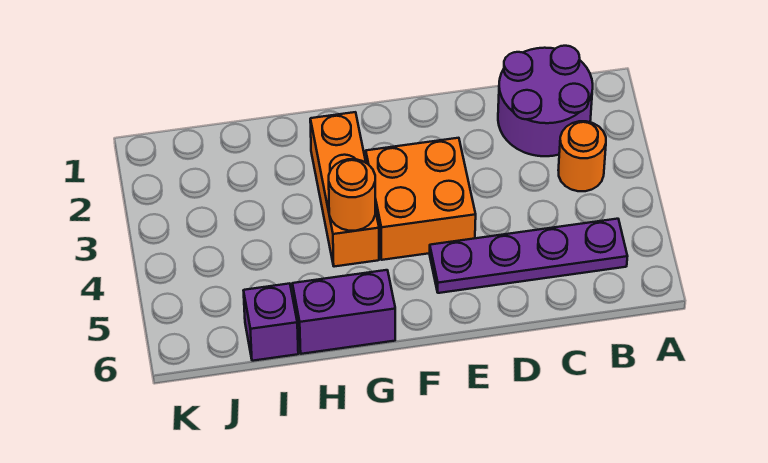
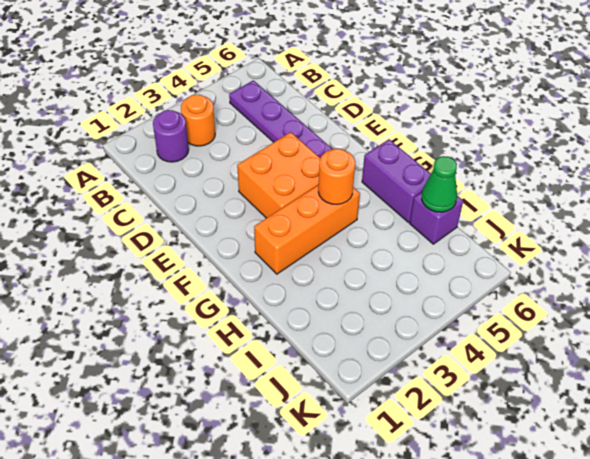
purple round brick B1:C2 level 1 -> purple round brick B2 level 1
none -> green cone I6 level 2

